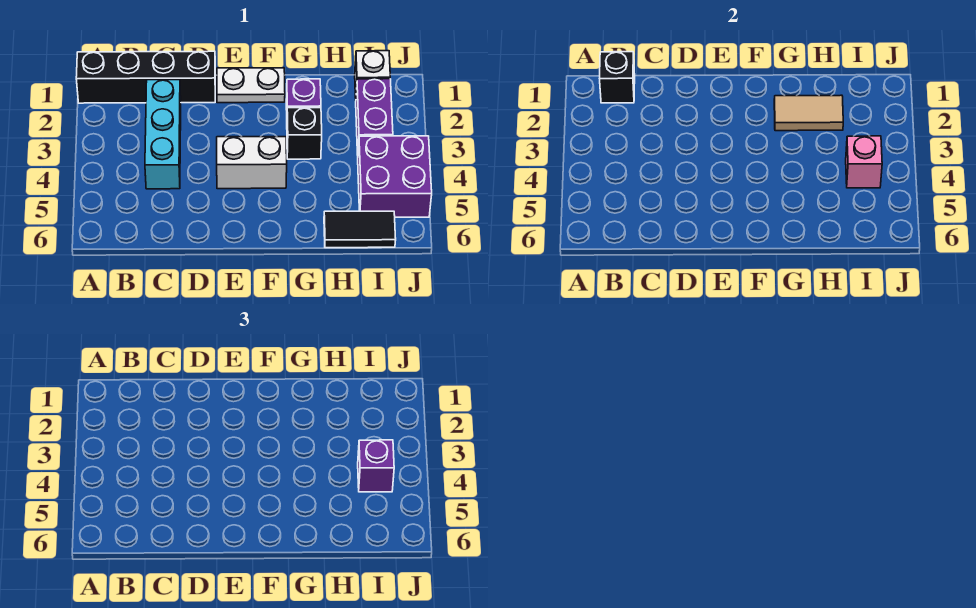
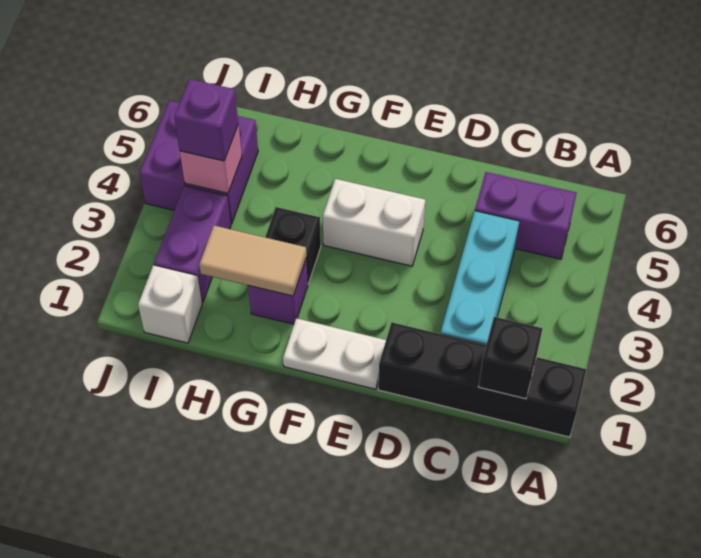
none -> purple brick B5:C5 level 1
black tile H6:I6 level 1 -> none

